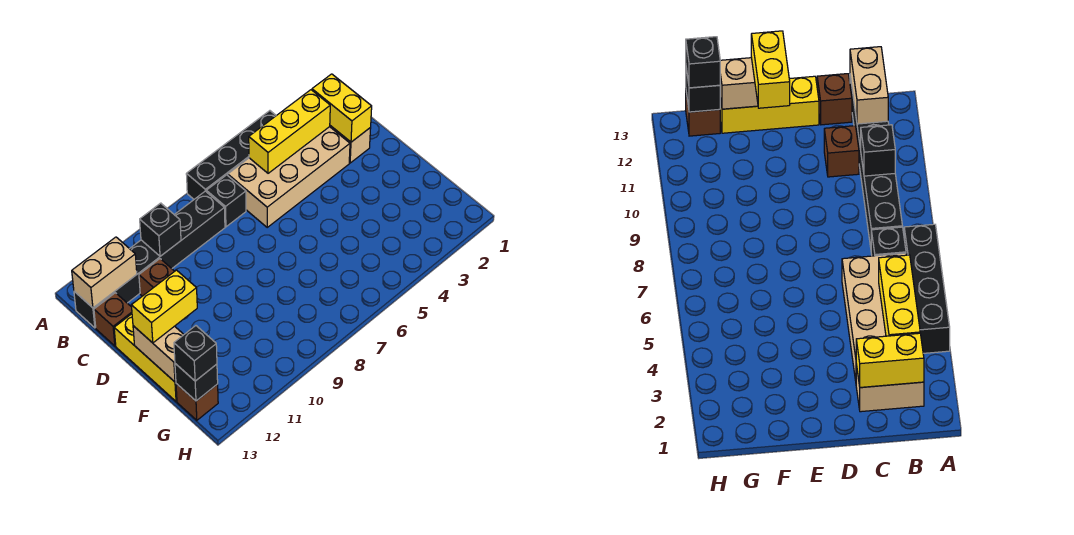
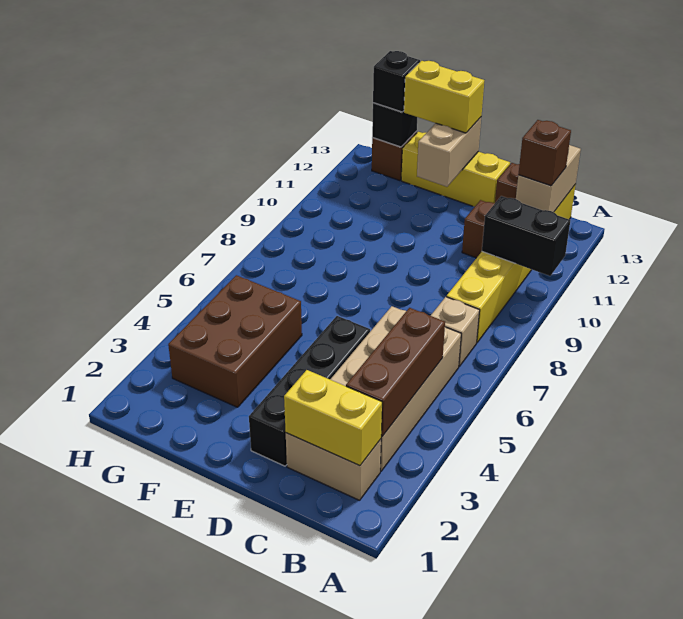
black brick A4:A7 level 1 -> black brick D2:D5 level 1
yellow brick B3:B5 level 2 -> brown brick B3:B5 level 2
black brick B7 level 1 -> tan brick B7 level 1
black brick B8:B13 level 1 -> yellow brick B8:B13 level 1
black brick B10 level 2 -> black brick A10:B10 level 2
none -> brown brick B12 level 3
yellow brick E12:E13 level 3 -> yellow brick E13:F13 level 3
tan brick E13:F13 level 2 -> tan brick E12:E13 level 2
none -> brown brick F3:G5 level 1

